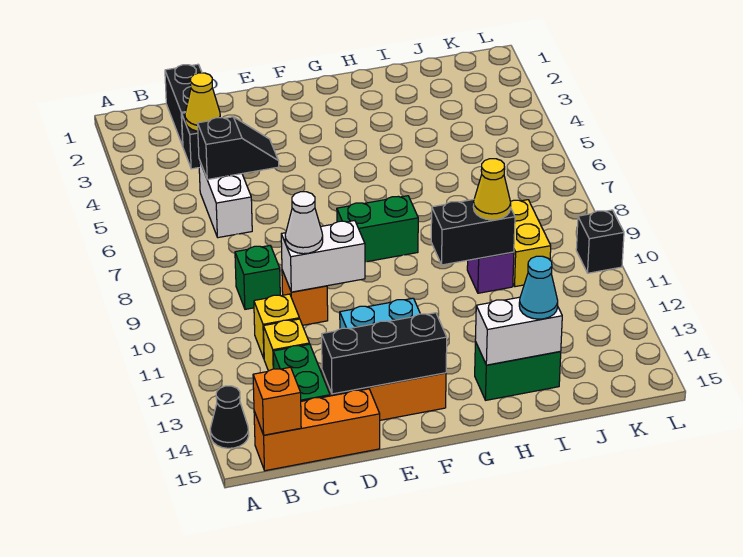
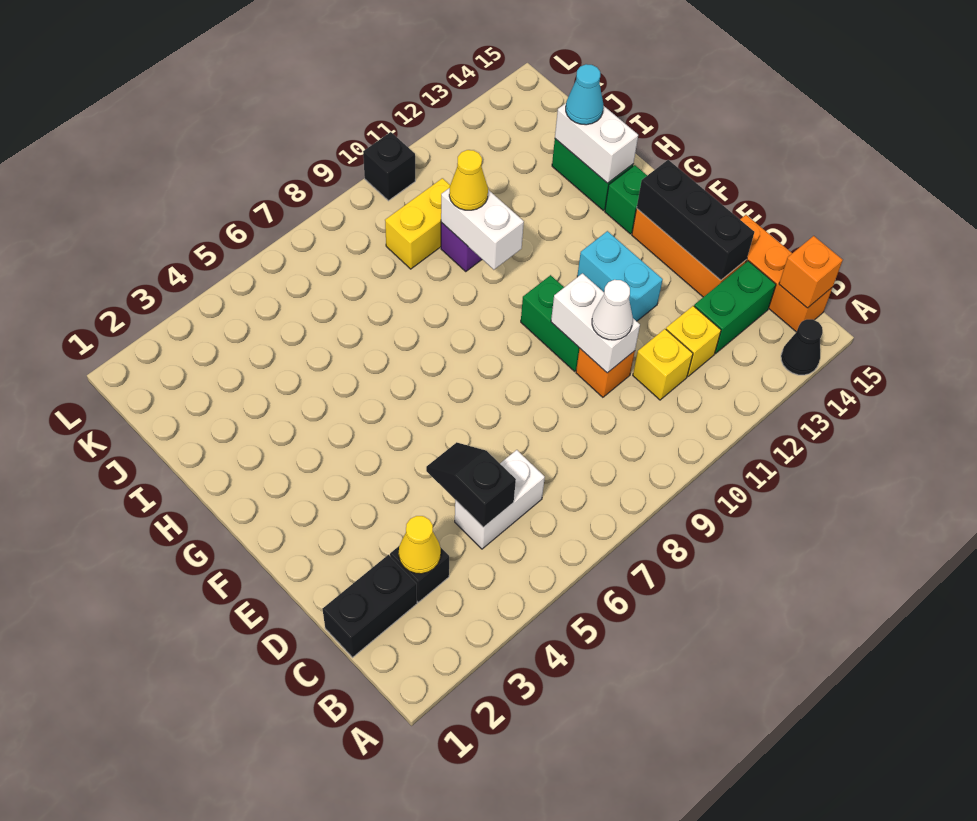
green brick C9 level 1 -> green brick G14 level 1
green brick F8:G8 level 1 -> green brick E10:F10 level 1
black brick H10:I10 level 2 -> white brick H10:I10 level 2

